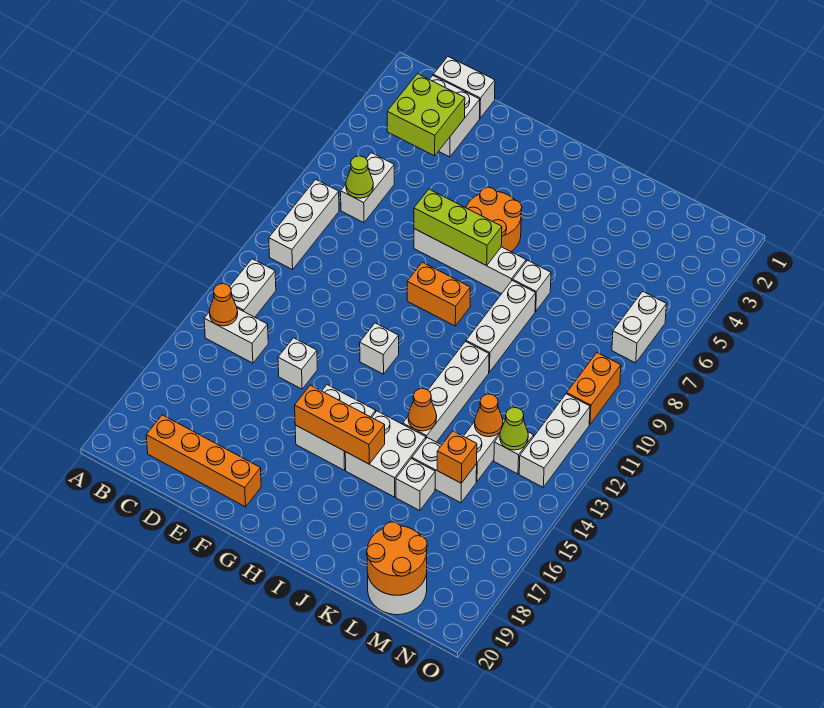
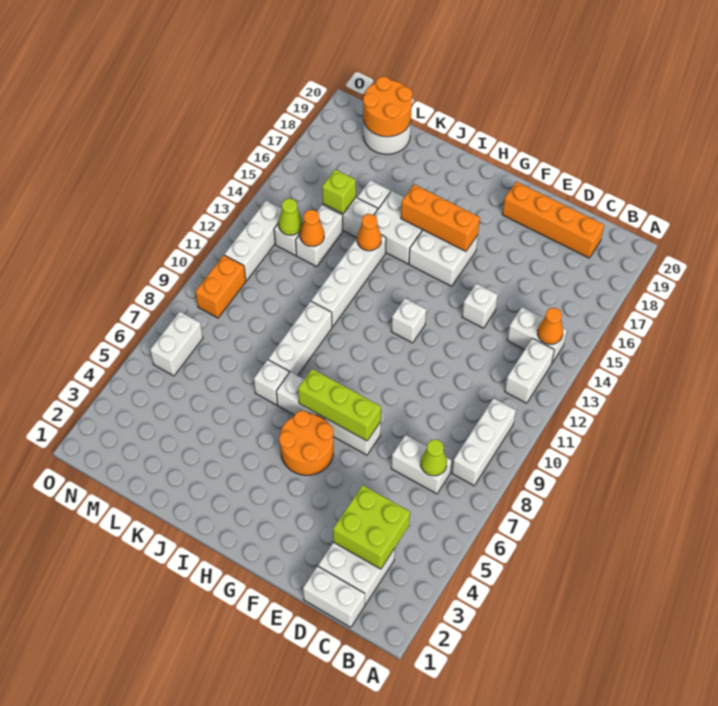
white brick C6:C7 level 1 -> white brick C7:D7 level 1
orange brick G9:H9 level 1 -> none
orange brick L15 level 2 -> lime brick L15 level 2

